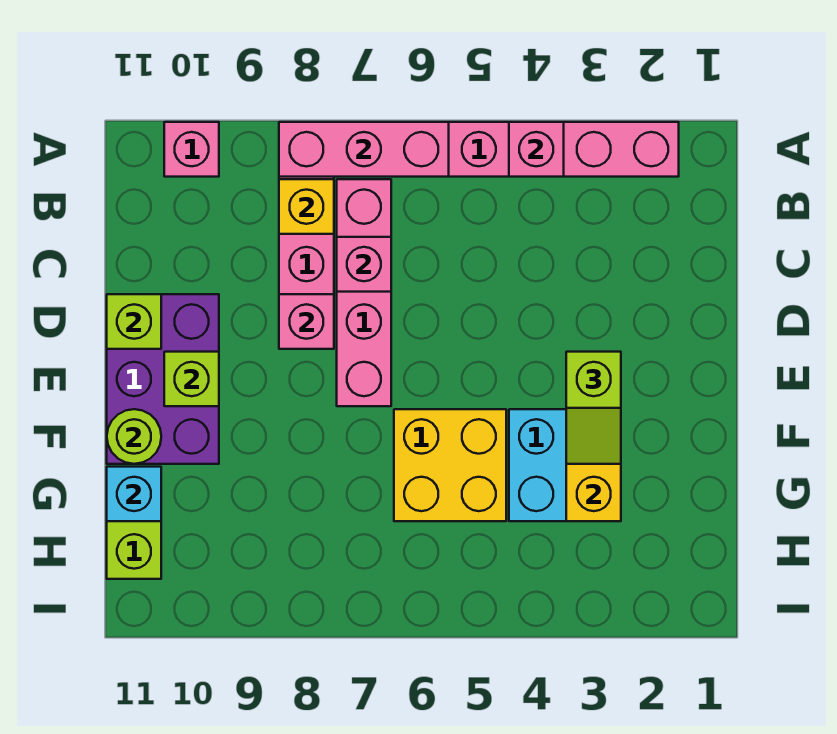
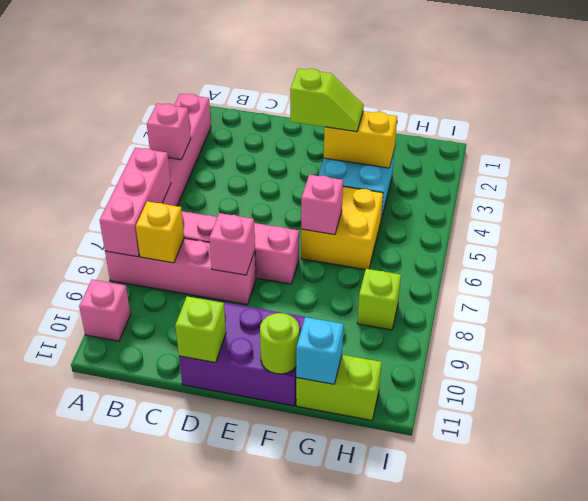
pink brick C7 level 2 -> pink brick F6 level 2
lime brick E10 level 2 -> lime brick H8 level 1

